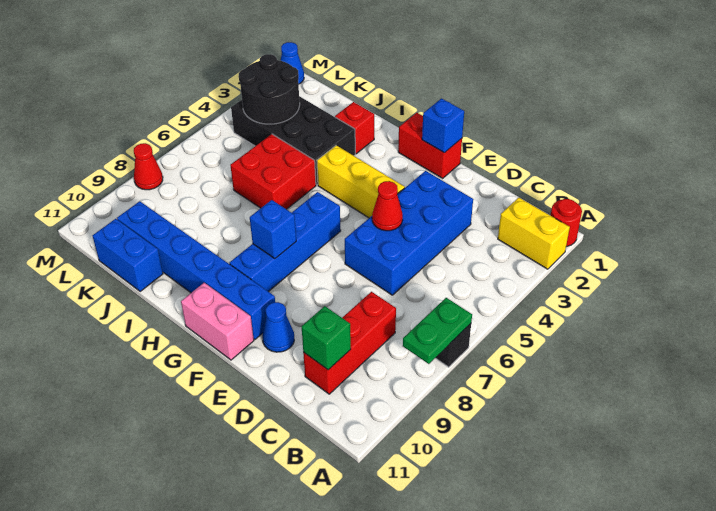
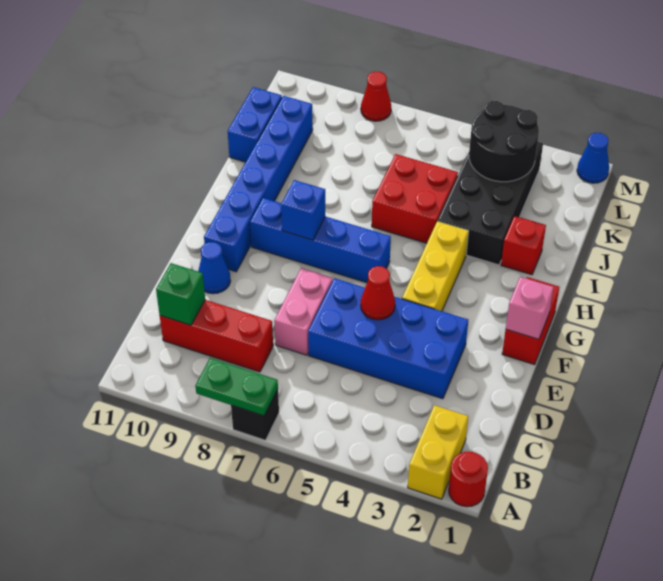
blue brick F1 level 2 -> pink brick F1 level 2
pink brick F11:G11 level 1 -> pink brick D7:E7 level 1

